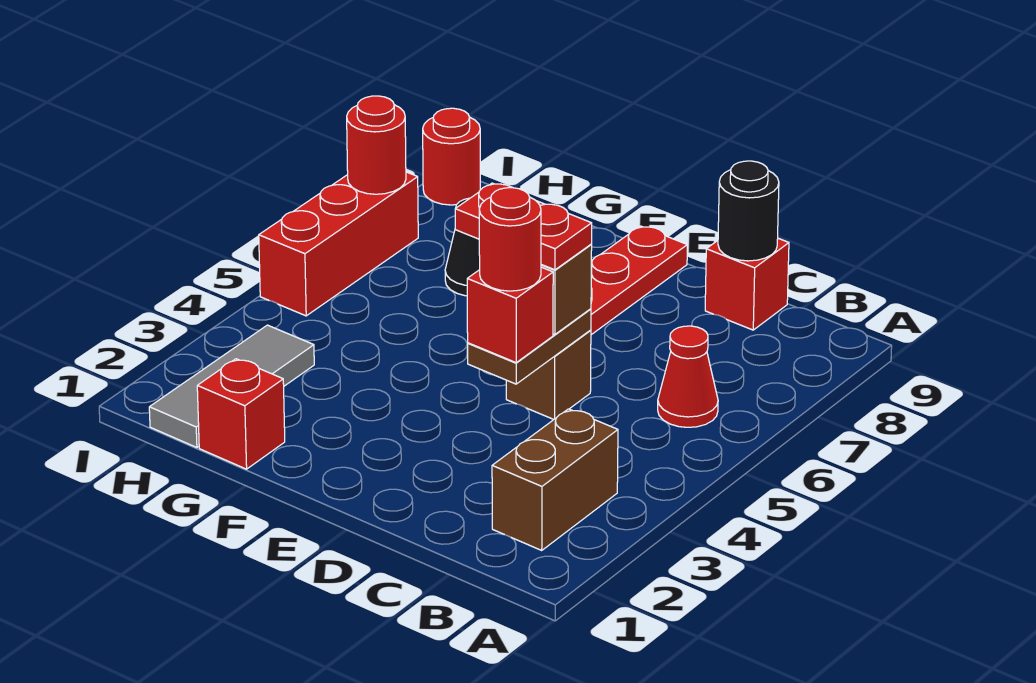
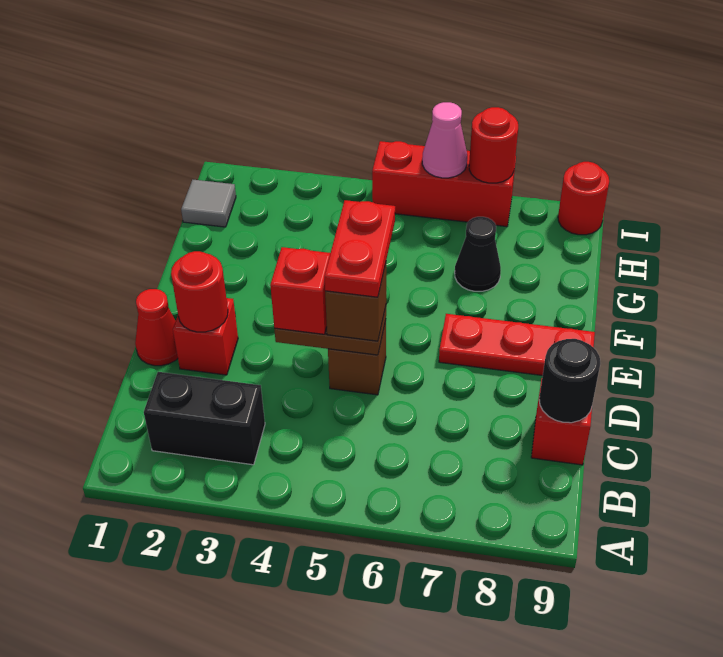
brown brick B2:B3 level 1 -> black brick B2:B3 level 1
red cone B6 level 1 -> red cone D1 level 1
red round brick D4 level 4 -> red round brick D2 level 2
red brick G1 level 1 -> red brick D2 level 1
grey tile H1:H3 level 1 -> grey tile H1 level 1
none -> pink cone I6 level 2

